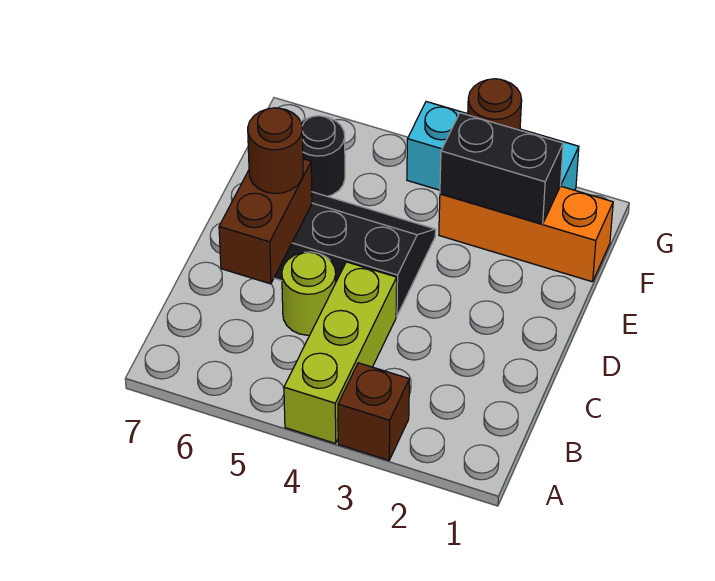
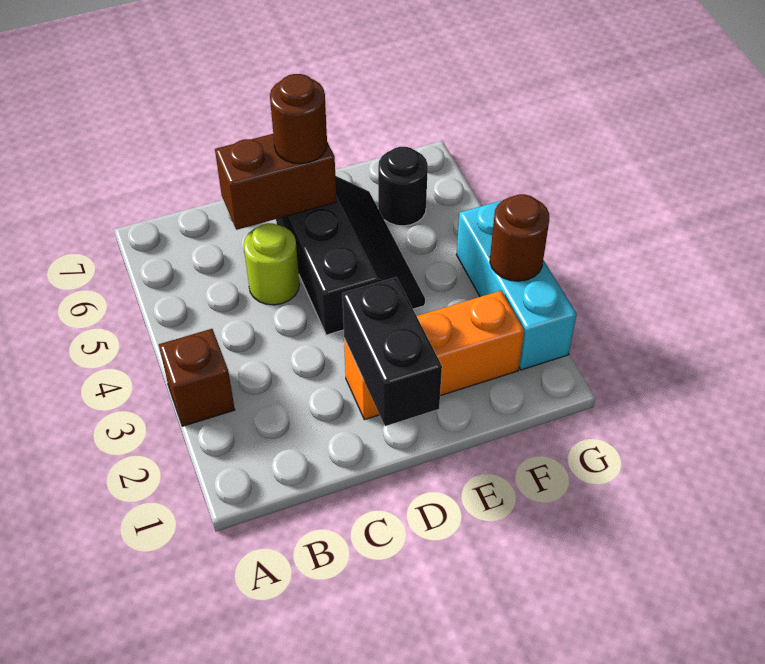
lime brick A4:C4 level 1 -> none
orange brick F1:F3 level 1 -> orange brick D2:F2 level 1
black brick F2:F3 level 2 -> black brick D1:D2 level 2

